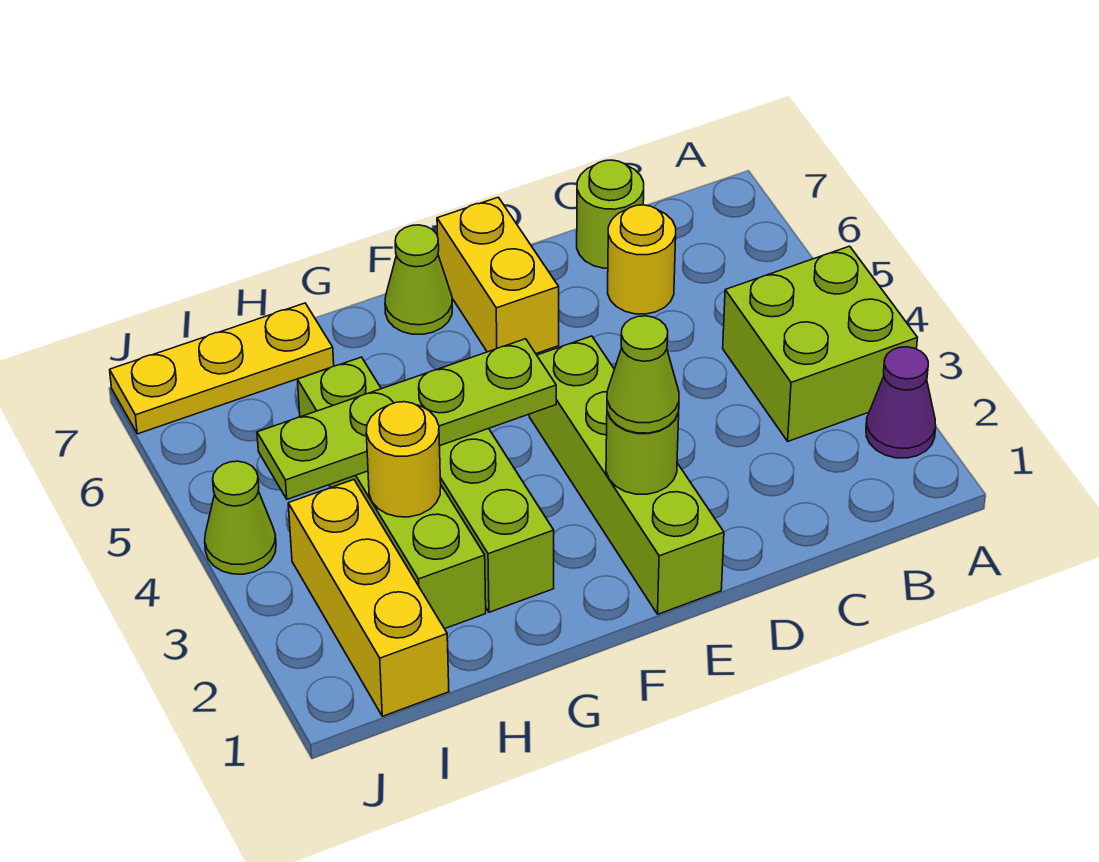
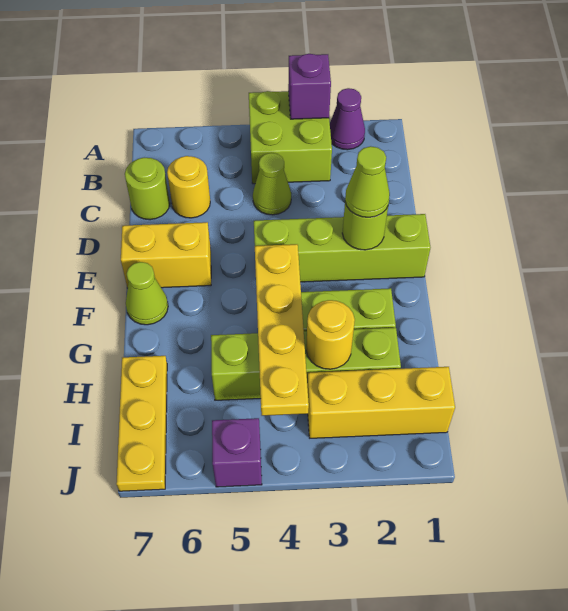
none -> purple brick A3 level 2
lime plate F4:I4 level 2 -> yellow plate F4:I4 level 2
lime cone J4 level 1 -> lime cone C4 level 1
none -> purple brick J5 level 1

